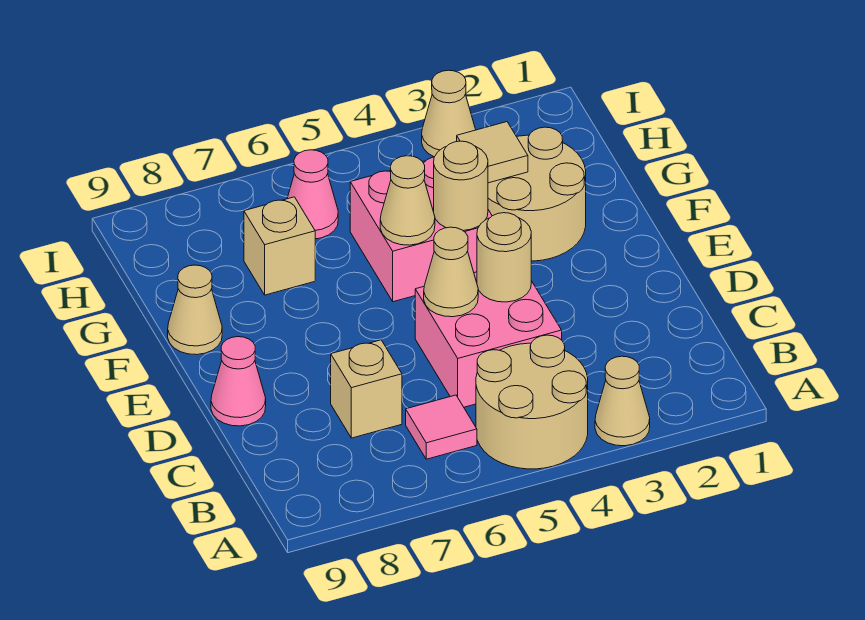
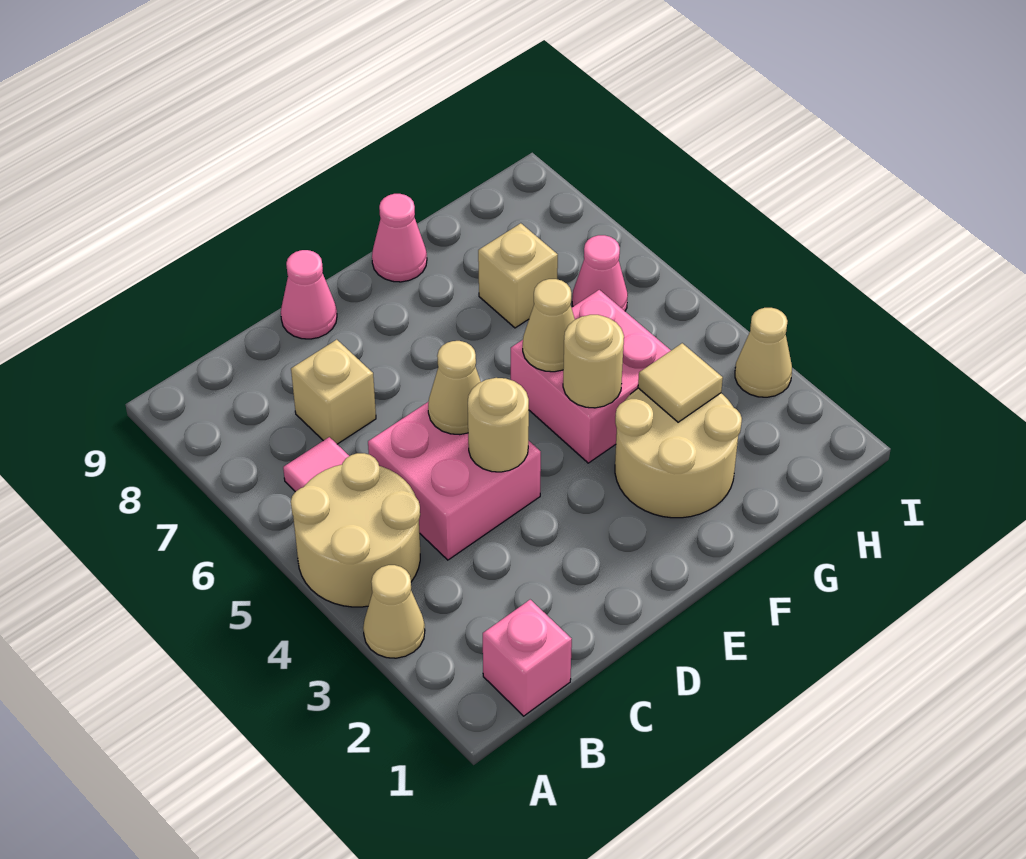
none -> pink brick B1 level 1
tan cone F9 level 1 -> pink cone F9 level 1

